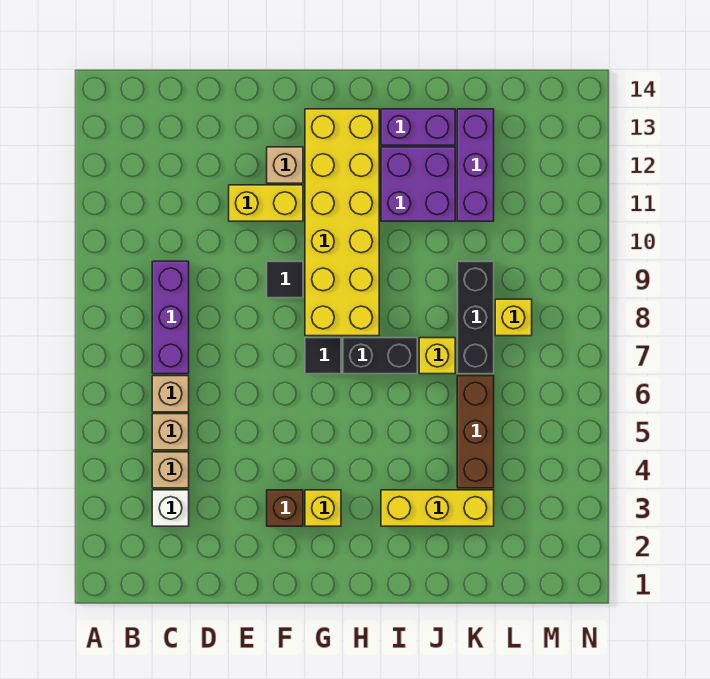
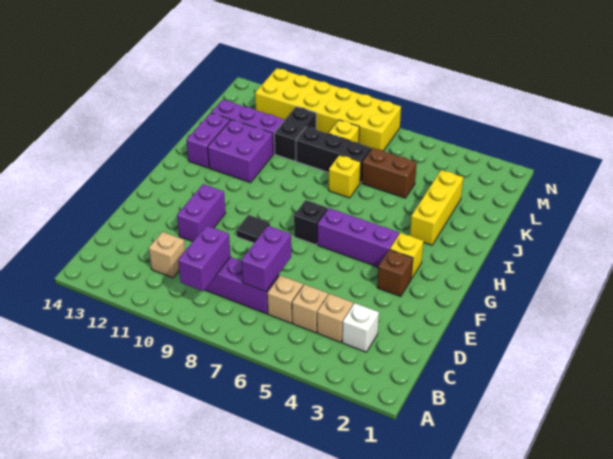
none -> purple brick B9:C9 level 2
none -> purple brick C7:D7 level 2
yellow brick E11:F11 level 1 -> purple brick E11:F11 level 1
tan brick F12 level 1 -> tan brick C11 level 1
none -> purple brick G4:G6 level 1
black tile G7 level 1 -> black brick G7 level 1
yellow brick G8:H13 level 1 -> yellow brick M7:N12 level 1
black brick H7:I7 level 1 -> black brick K10:L10 level 1
brown brick K4:K6 level 1 -> brown brick K5:K6 level 1

